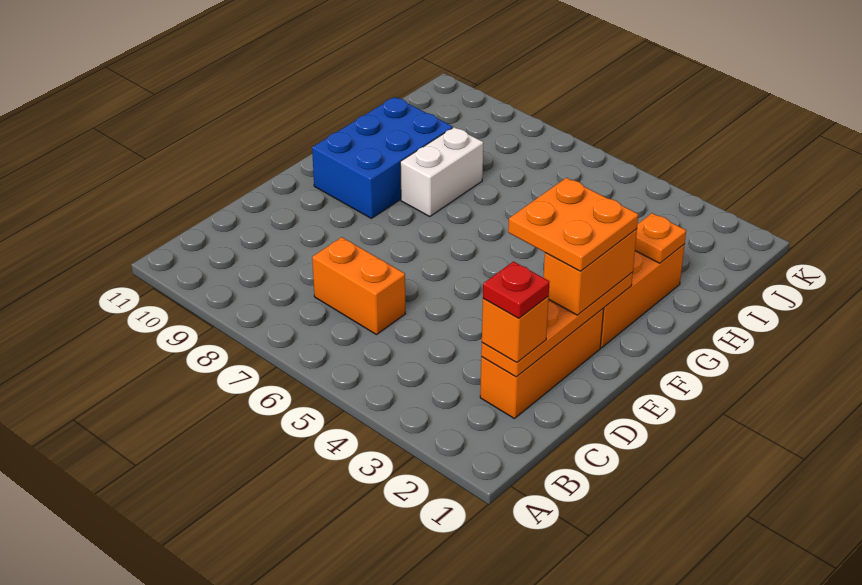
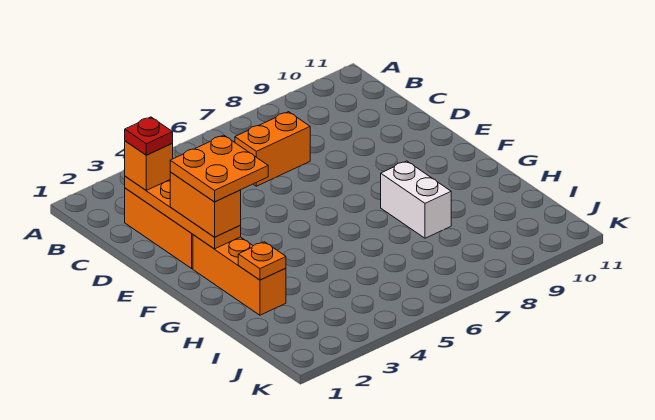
blue brick F9:H10 level 1 -> none

